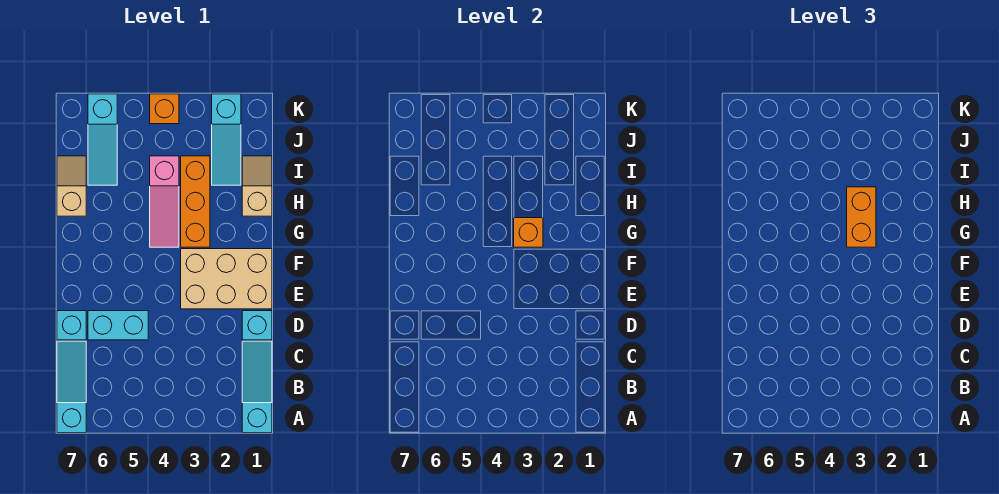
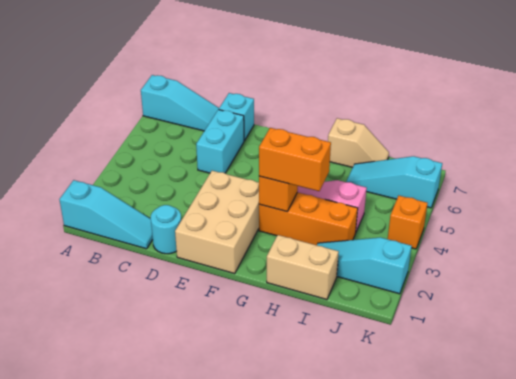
cyan brick D1 level 1 -> cyan round brick D1 level 1
tan slope H1:I1 level 1 top H -> tan brick H1:I1 level 1

